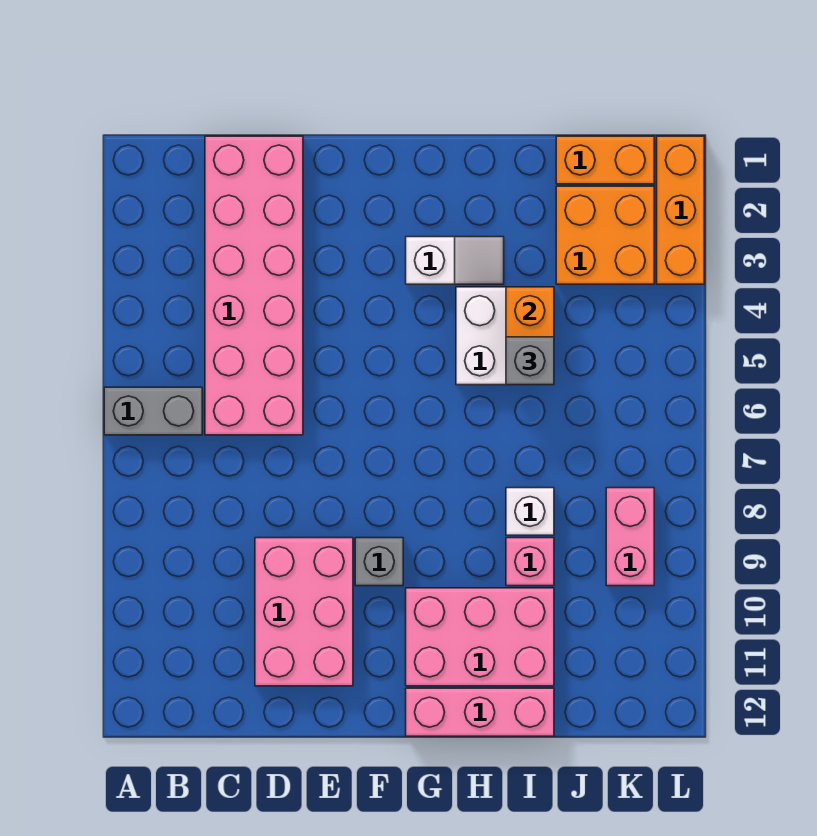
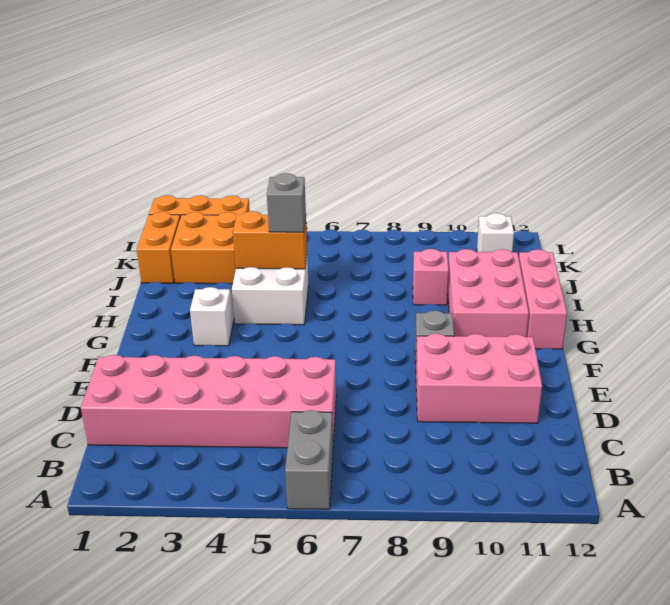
white brick I8 level 1 -> white brick K11 level 1
pink brick K8:K9 level 1 -> none

